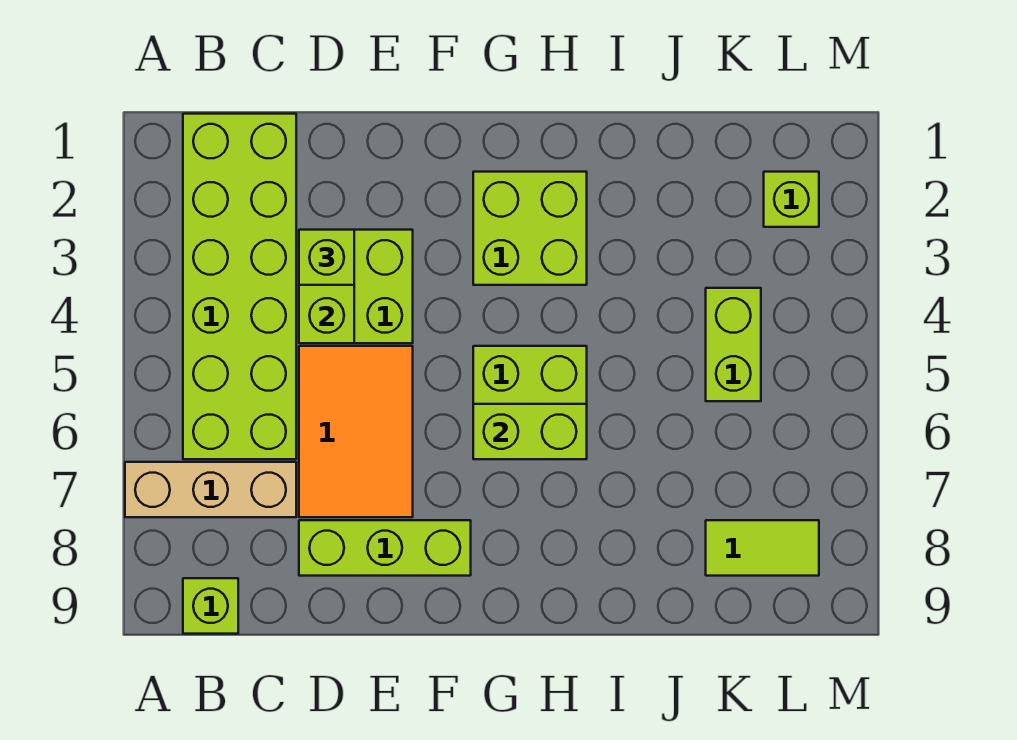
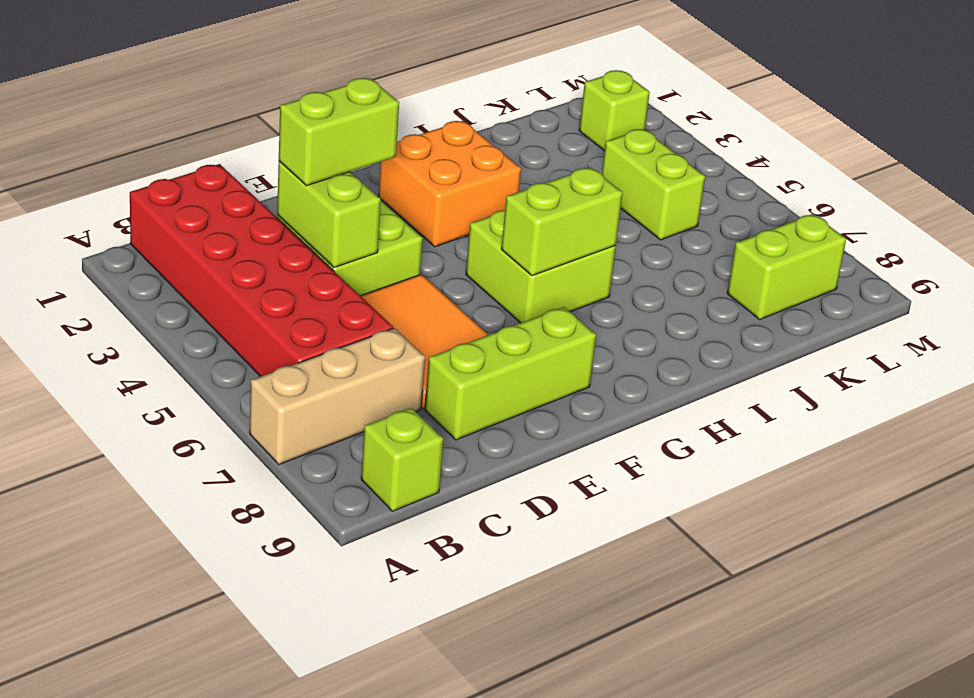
lime brick B1:C6 level 1 -> red brick B1:C6 level 1
lime brick D3 level 3 -> lime brick D3:E3 level 3
lime brick G2:H3 level 1 -> orange brick G2:H3 level 1
lime tile K8:L8 level 1 -> lime brick K8:L8 level 1

